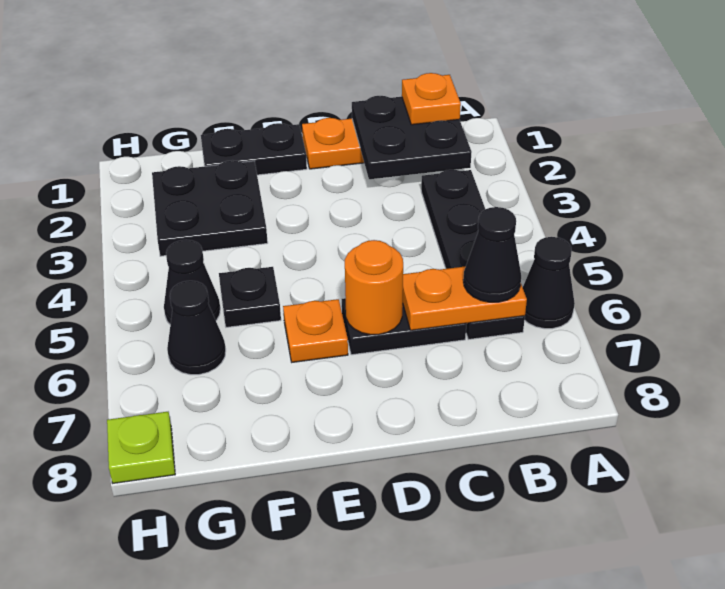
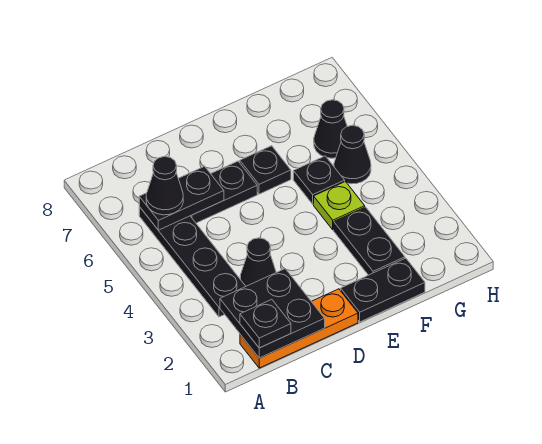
black cone A6 level 1 -> black cone C3 level 1
orange plate B1 level 3 -> black plate B1 level 3
orange plate B6:C6 level 2 -> black plate B6:C6 level 2
orange round brick D6 level 2 -> none
orange plate E6 level 1 -> black plate E6 level 1
black plate F2:G3 level 1 -> black plate F2:F3 level 1
lime plate H8 level 1 -> lime plate F4 level 1

